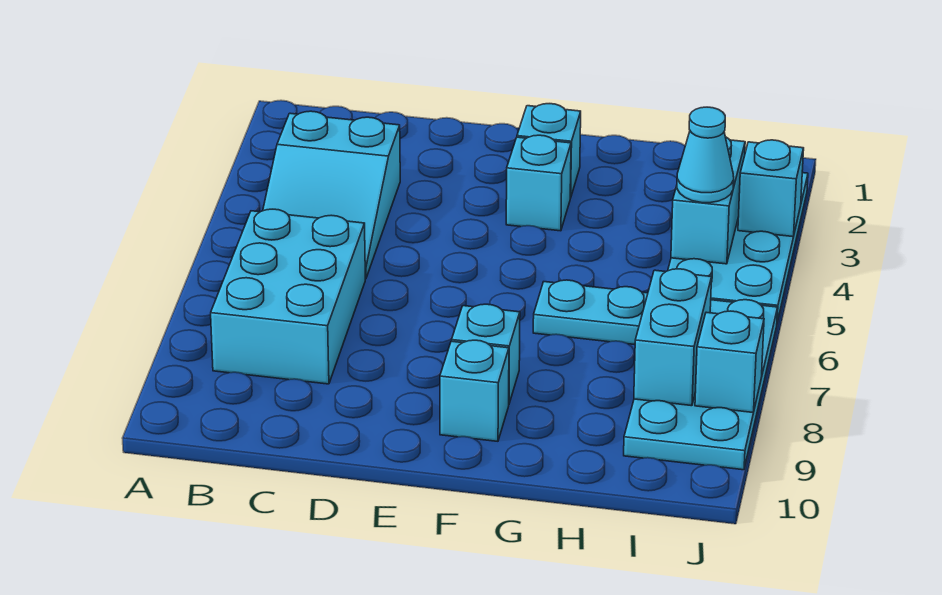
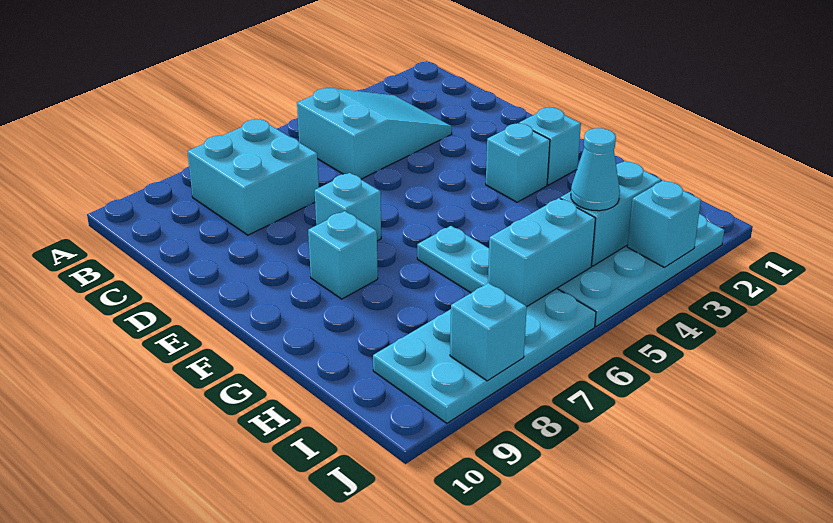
cyan slope B3:C5 level 1 top 3 -> cyan slope B3:C5 level 1 top 5
cyan brick B6:C8 level 1 -> cyan brick B7:C8 level 1
cyan brick F9 level 1 -> cyan brick E7 level 1
cyan brick I7:I8 level 2 -> cyan brick I5:I6 level 2

